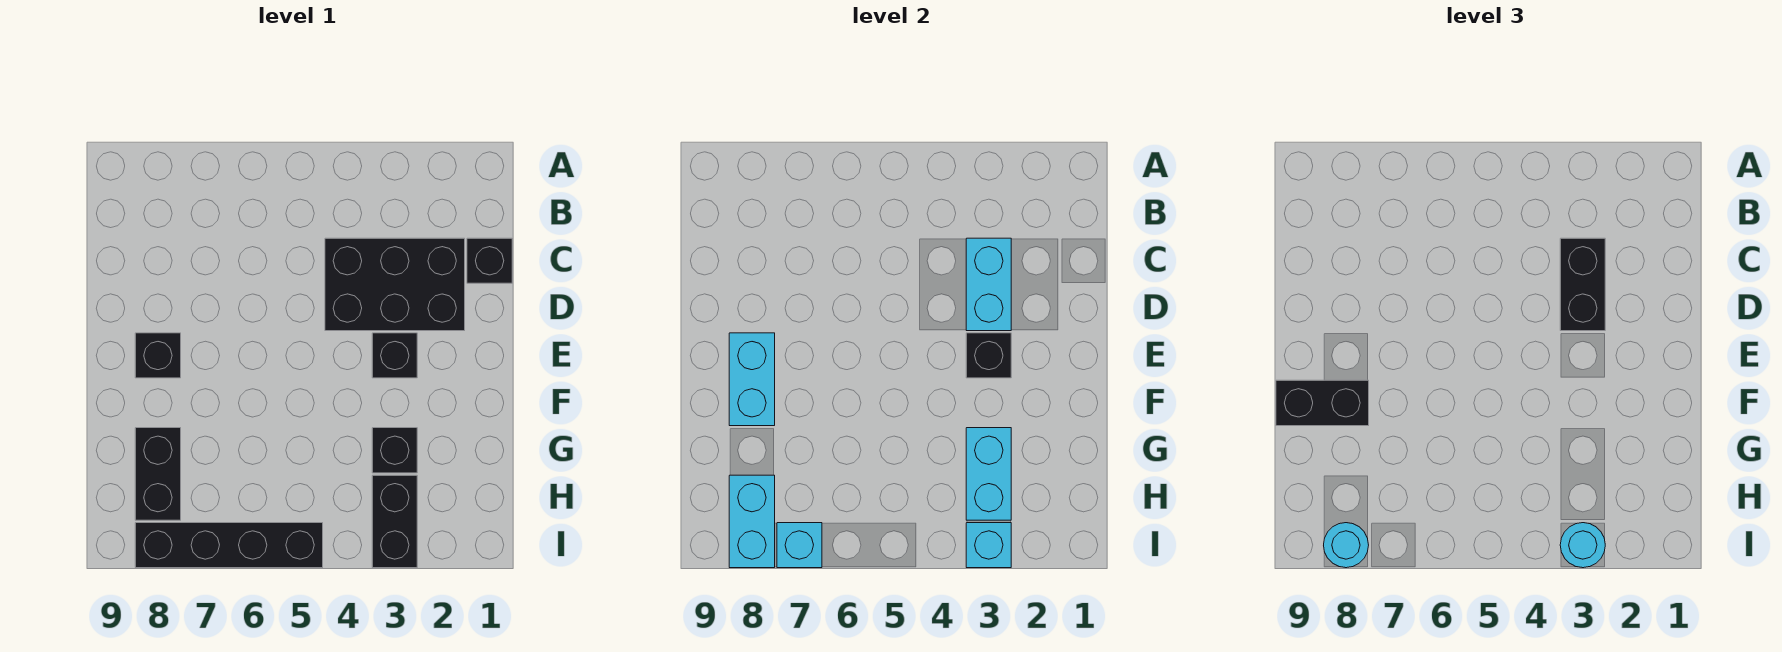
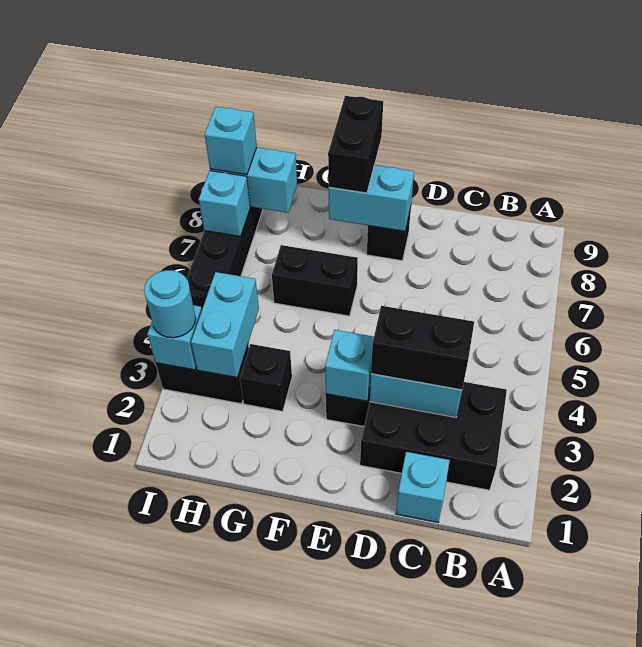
black brick C1 level 1 -> cyan brick C1 level 1
black brick C2:D4 level 1 -> black brick B2:D3 level 1
black brick E3 level 2 -> cyan brick E3 level 2
cyan brick G3:H3 level 2 -> cyan brick H3:H4 level 2
black brick G8:H8 level 1 -> black brick F6:G6 level 1
cyan round brick I8 level 3 -> cyan brick I8 level 3

